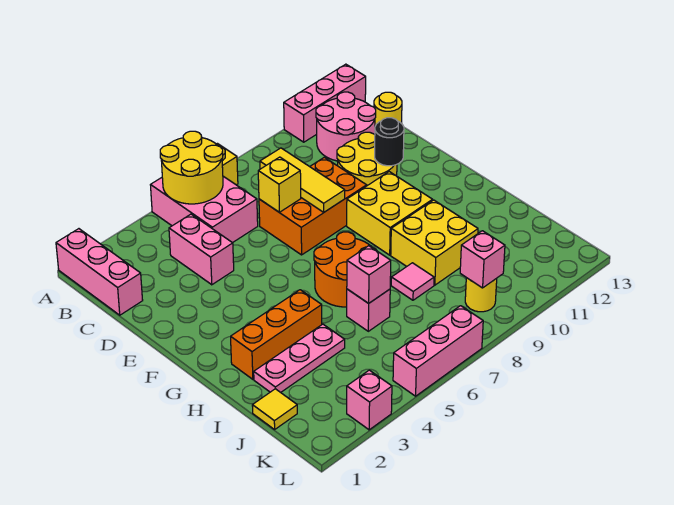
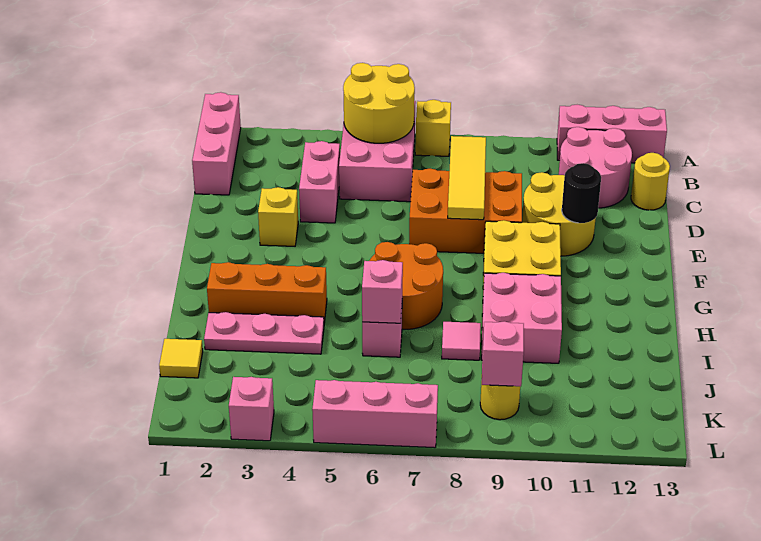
yellow brick D7 level 2 -> yellow brick E3 level 1
yellow brick H9:I10 level 1 -> pink brick H9:I10 level 1

